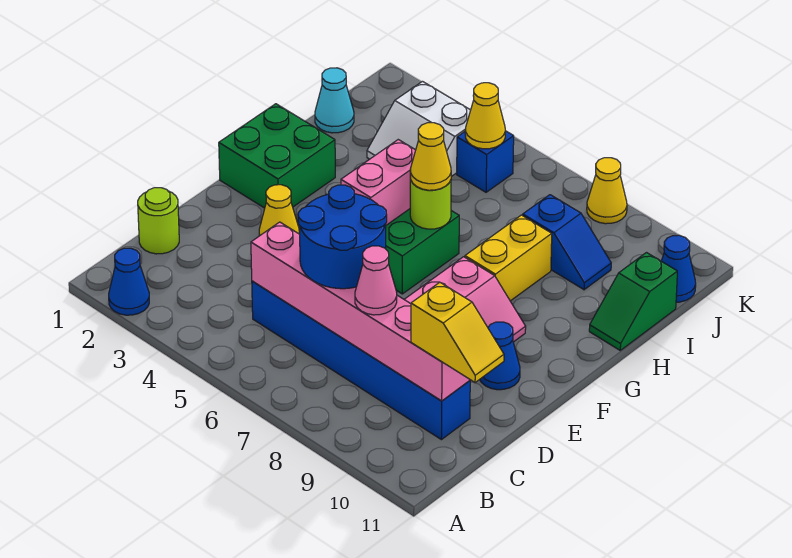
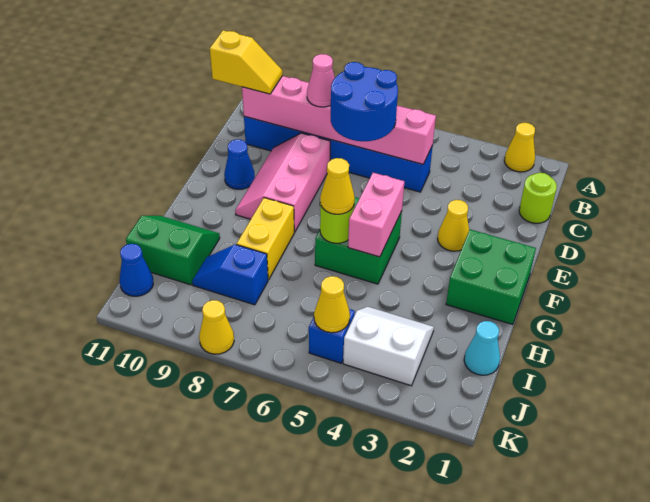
blue cone A2 level 1 -> yellow cone A2 level 1
yellow slope C10:C11 level 3 top 10 -> yellow slope C10:C11 level 3 top 11
green slope H11:I11 level 1 top I -> green slope H10:I11 level 1 top I

